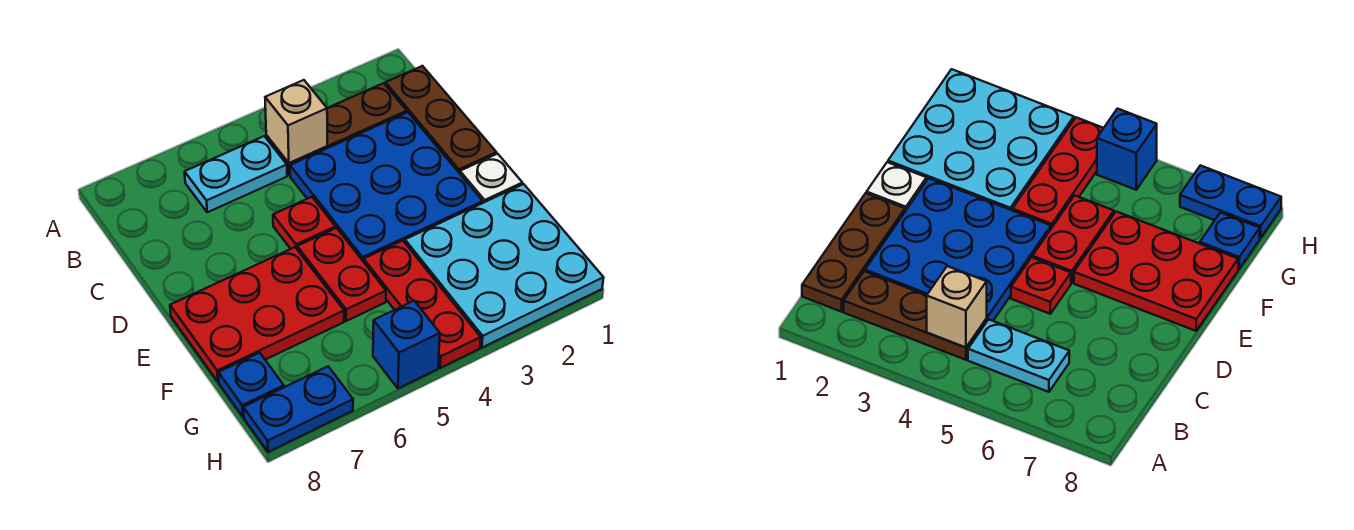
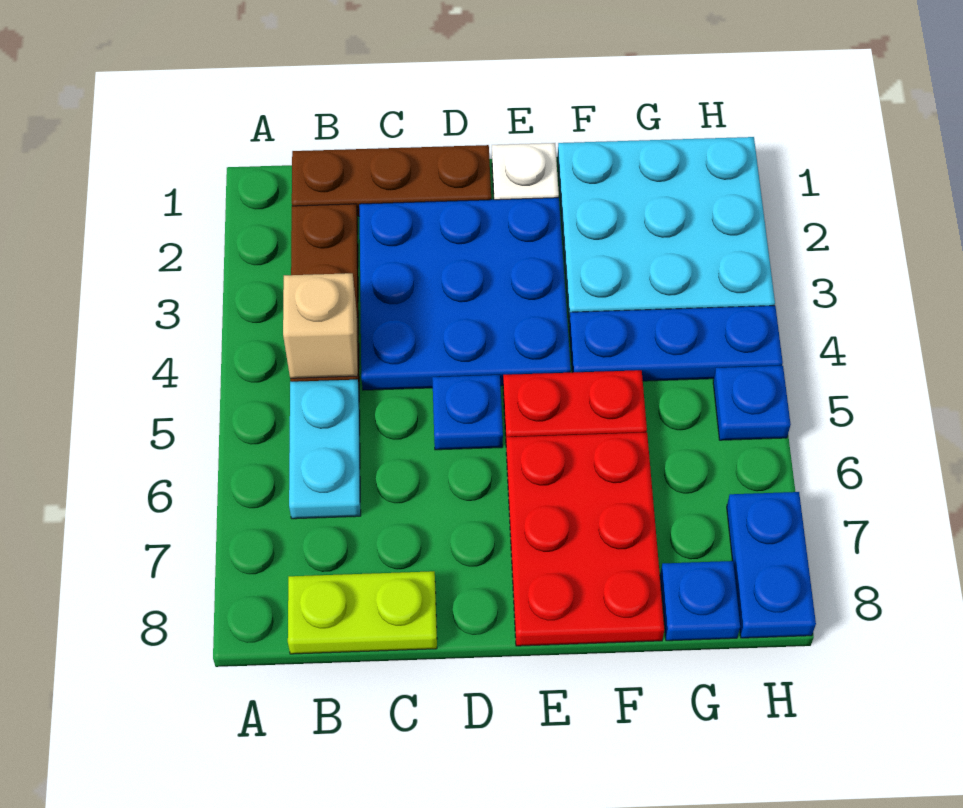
none -> lime plate B8:C8 level 1
red plate D5 level 1 -> blue plate D5 level 1
red plate F4:H4 level 1 -> blue plate F4:H4 level 1
blue brick H5 level 1 -> blue plate H5 level 1

